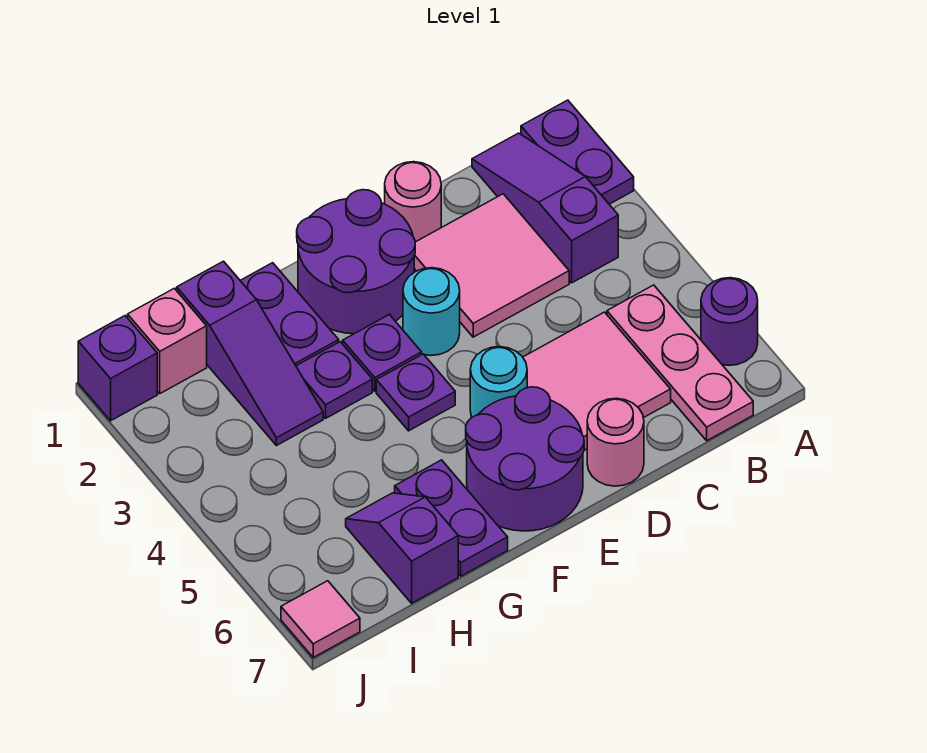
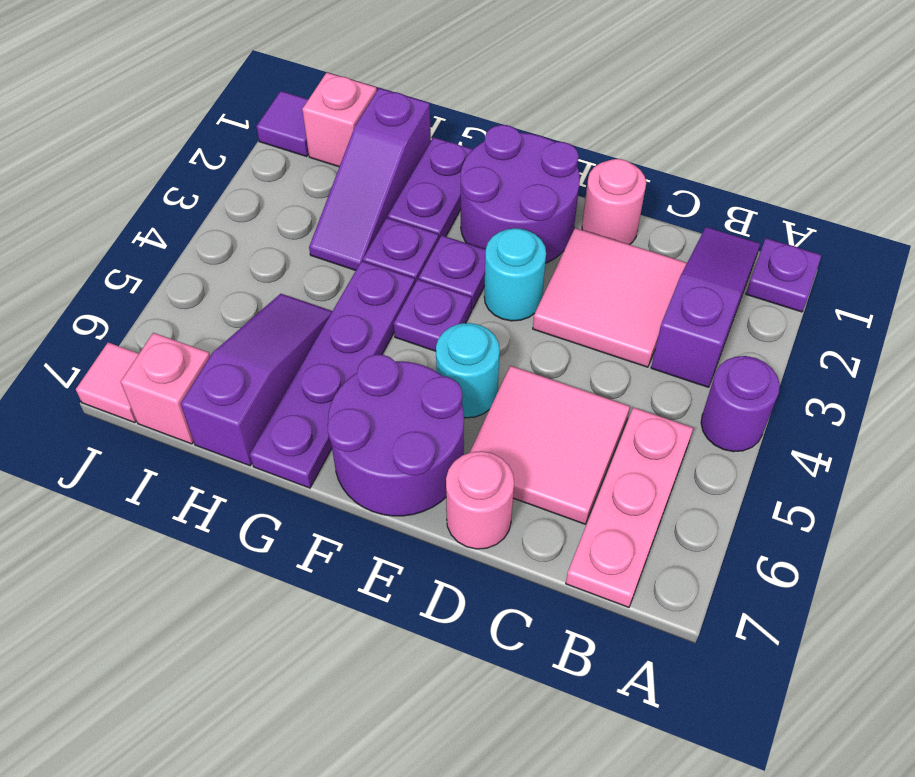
purple plate A1:A2 level 1 -> purple plate A1 level 1
purple round brick A6 level 1 -> purple round brick A4 level 1
purple plate G6:G7 level 1 -> purple plate G4:G7 level 1
purple slope H6:H7 level 1 top 7 -> purple slope H5:H7 level 1 top 7
none -> pink brick I7 level 1
purple brick J1 level 1 -> purple tile J1 level 1

